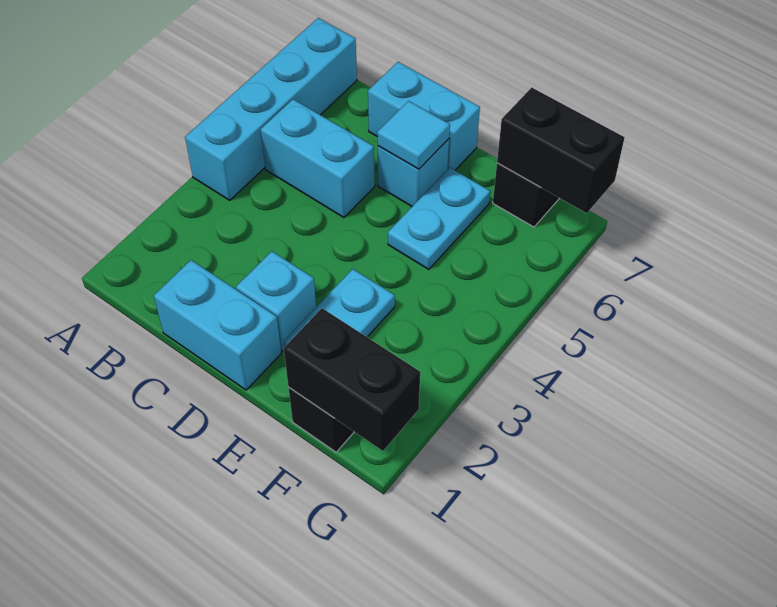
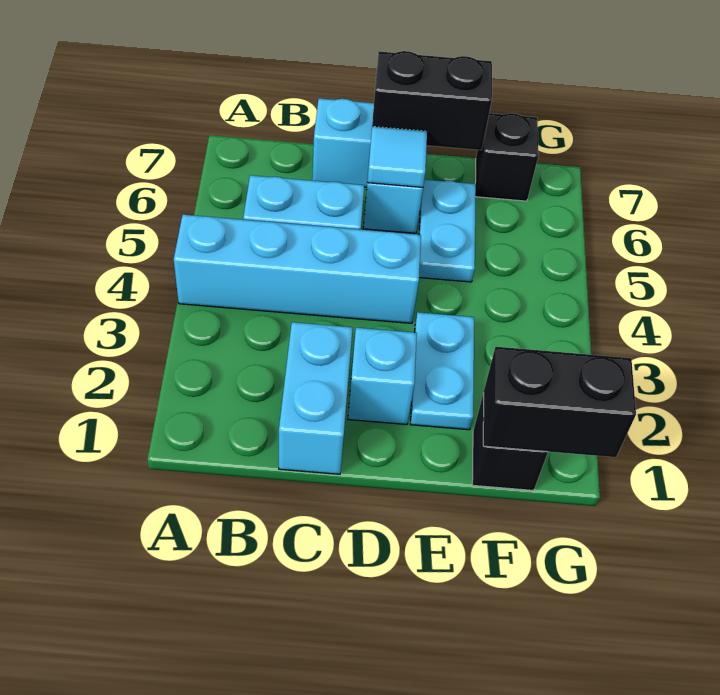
cyan brick A4:A7 level 1 -> cyan brick A4:D4 level 1
cyan brick C1:D1 level 1 -> cyan brick C1:C2 level 1
black brick F7:G7 level 2 -> black brick D7:E7 level 2

